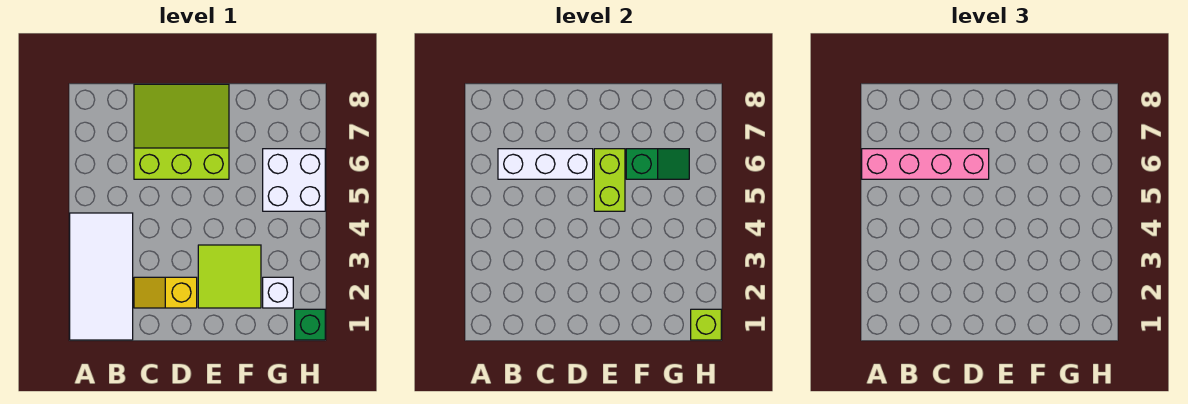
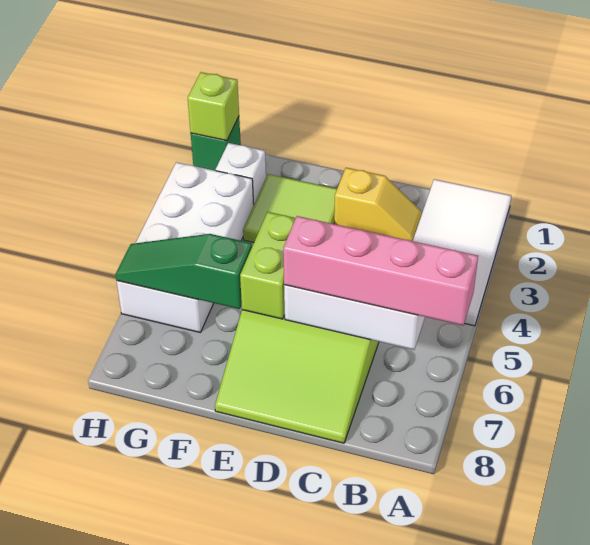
green slope F6:G6 level 2 top F -> green slope F6:H6 level 2 top F
white brick G5:H6 level 1 -> white brick G3:H6 level 1

